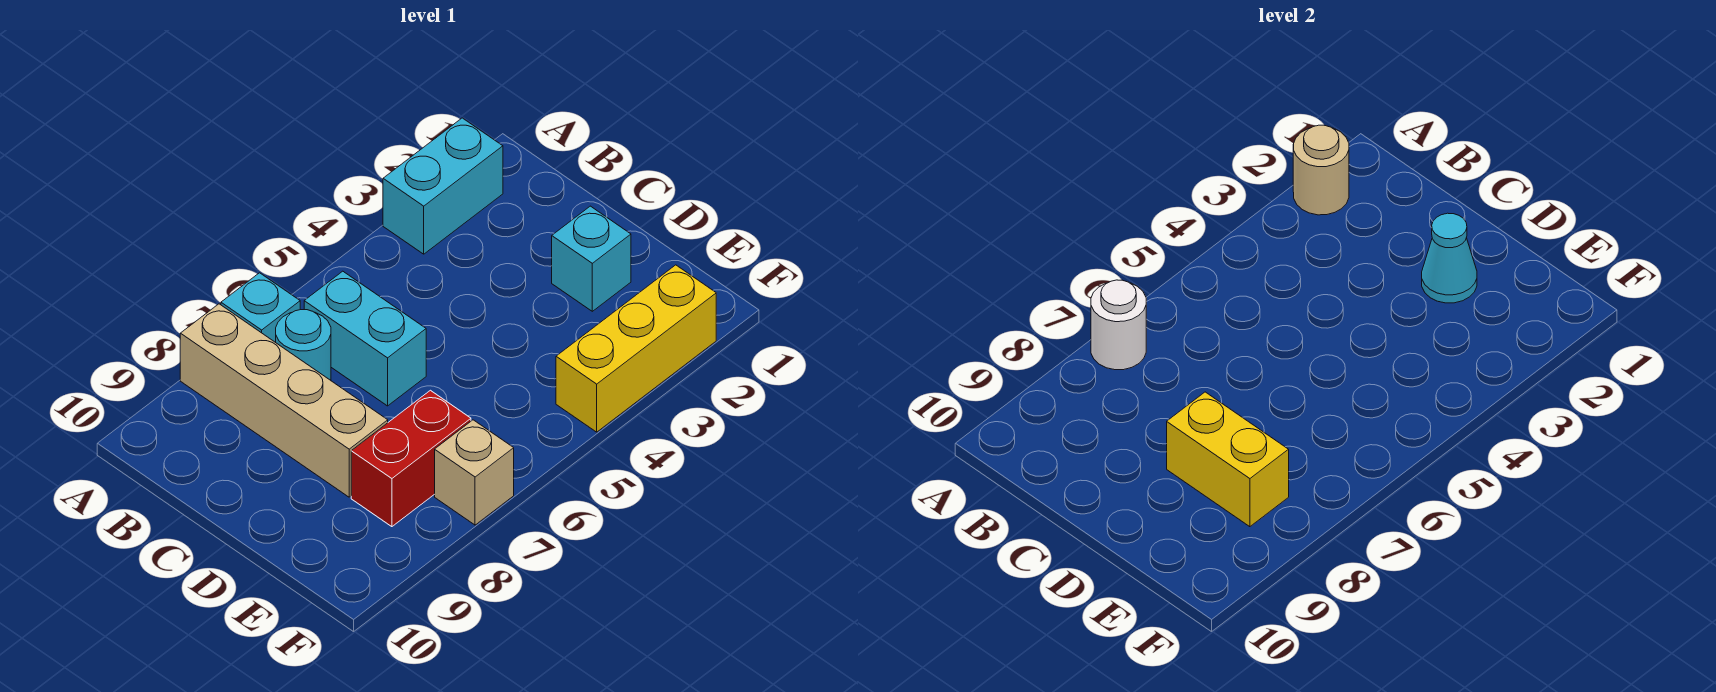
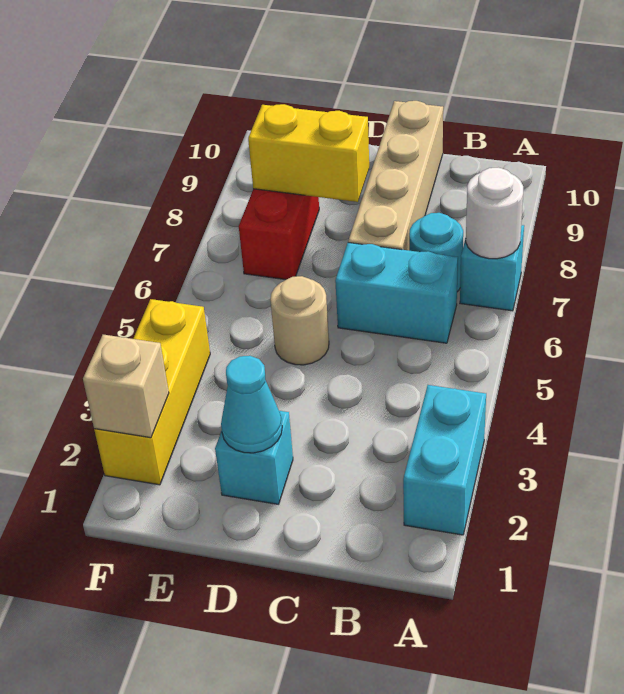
tan round brick A2 level 2 -> tan round brick D5 level 1
tan brick A8:D8 level 1 -> tan brick C7:C10 level 1
tan brick F7 level 1 -> tan brick F2 level 2

